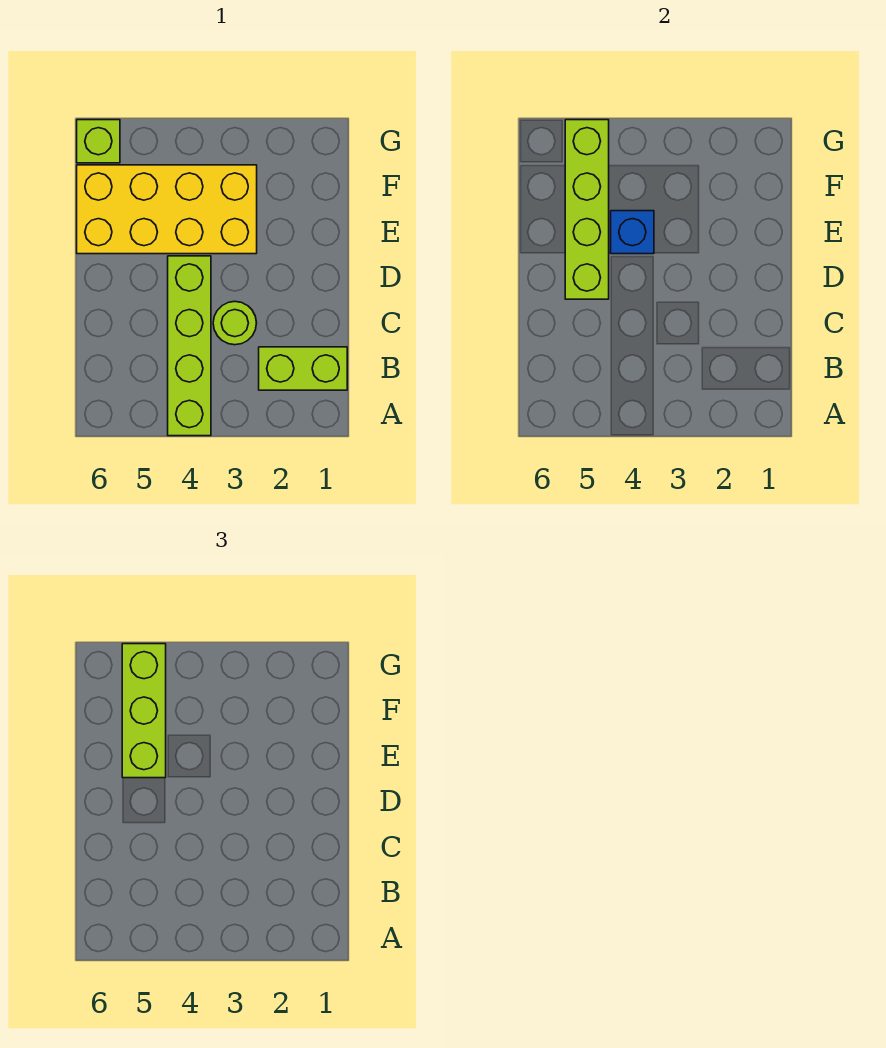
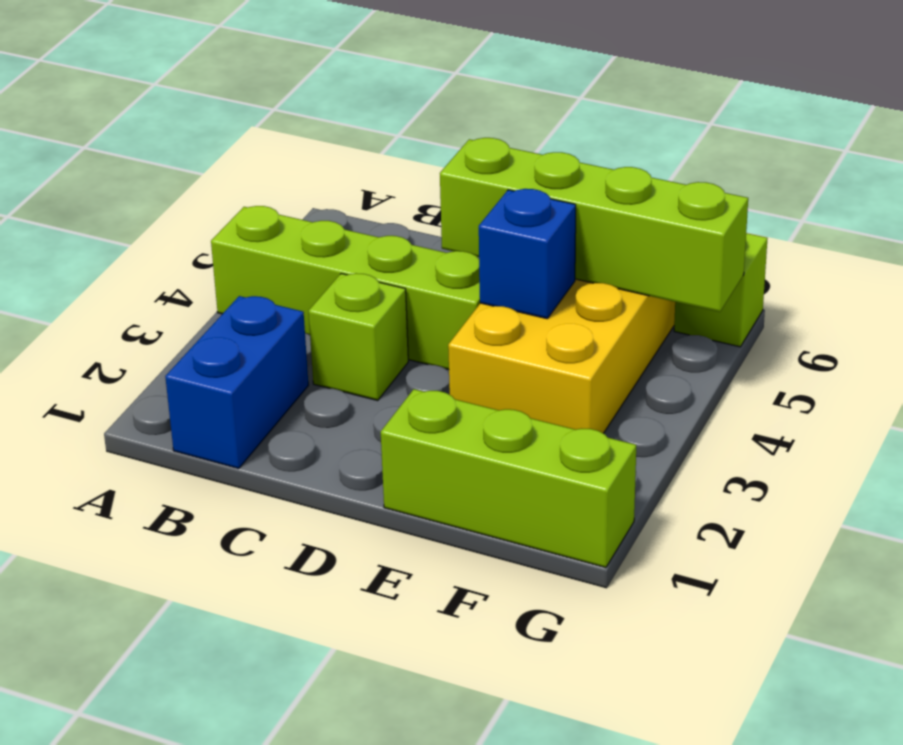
lime brick B1:B2 level 1 -> blue brick B1:B2 level 1
lime round brick C3 level 1 -> lime brick C3 level 1
lime brick E5:G5 level 3 -> lime brick E1:G1 level 1

